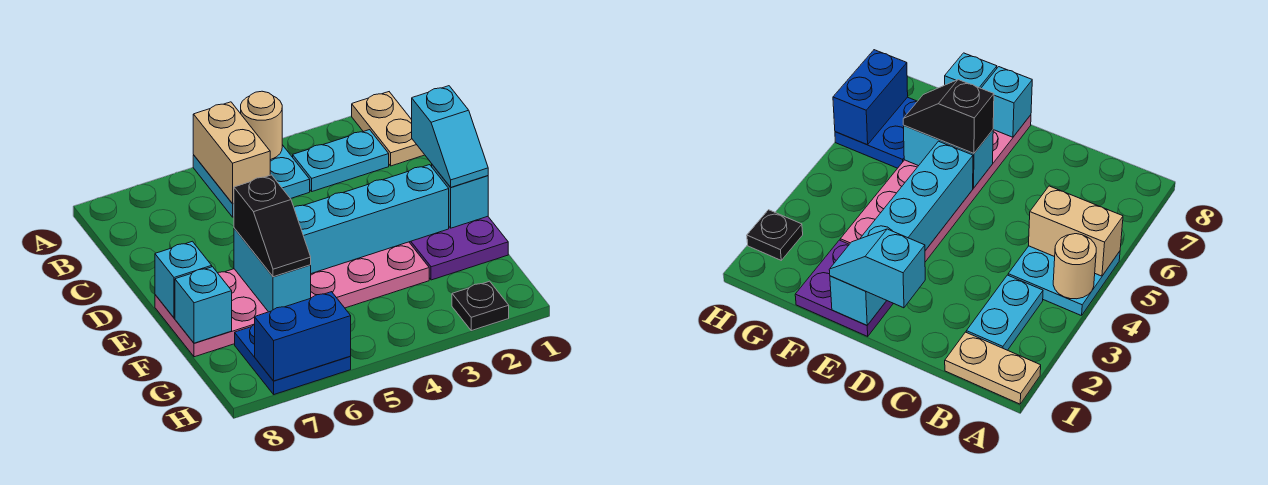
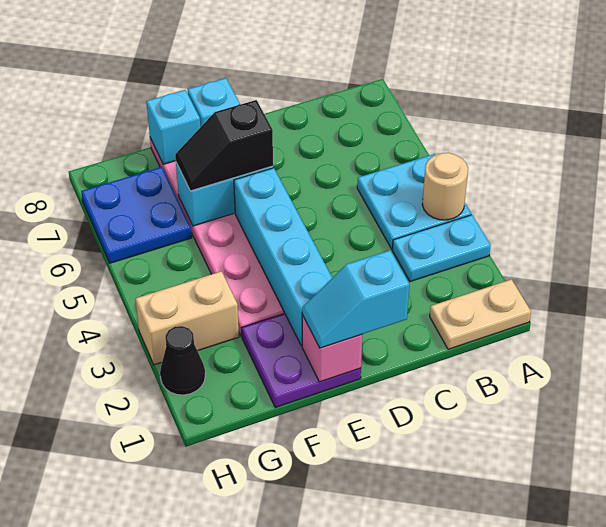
tan brick A5:B5 level 2 -> tan brick G3:H3 level 1
cyan plate B2:B3 level 1 -> cyan plate A3:B3 level 1
cyan brick E1 level 2 -> pink brick E1 level 2
black plate H2 level 1 -> black cone H2 level 1
blue brick H6:H7 level 2 -> none

